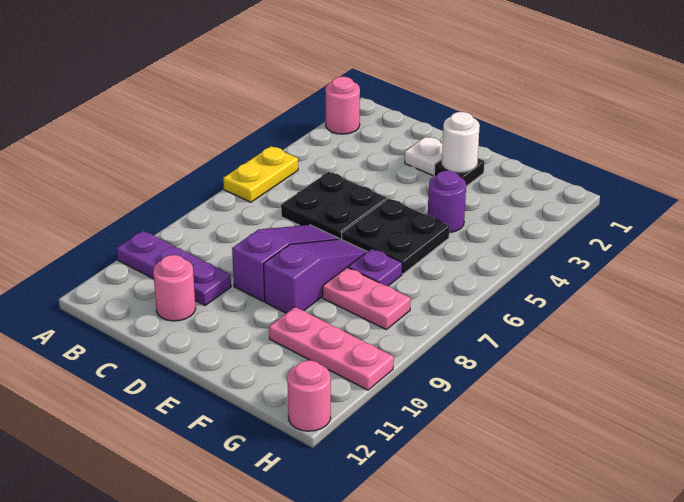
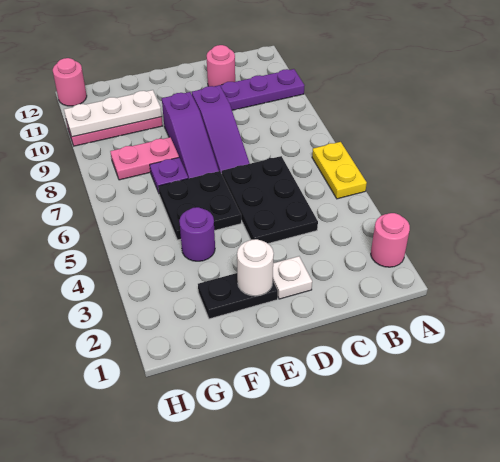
black plate C5:D6 level 1 -> black plate C4:D6 level 1
black plate E2 level 1 -> black plate E2:F2 level 1
none -> white plate F10:H10 level 2

